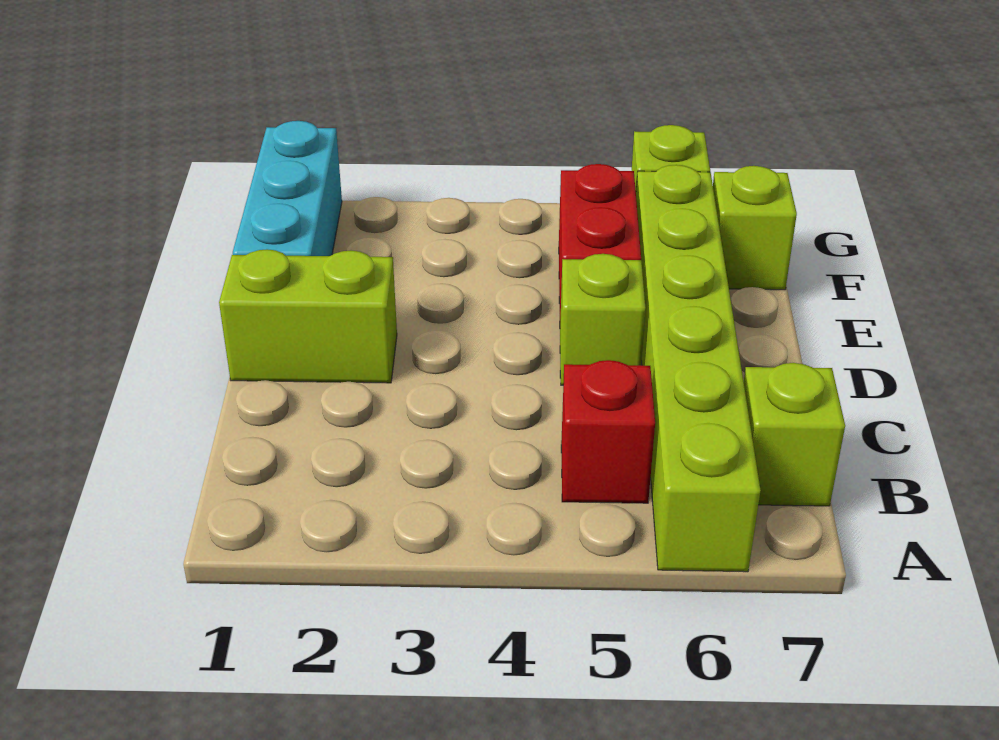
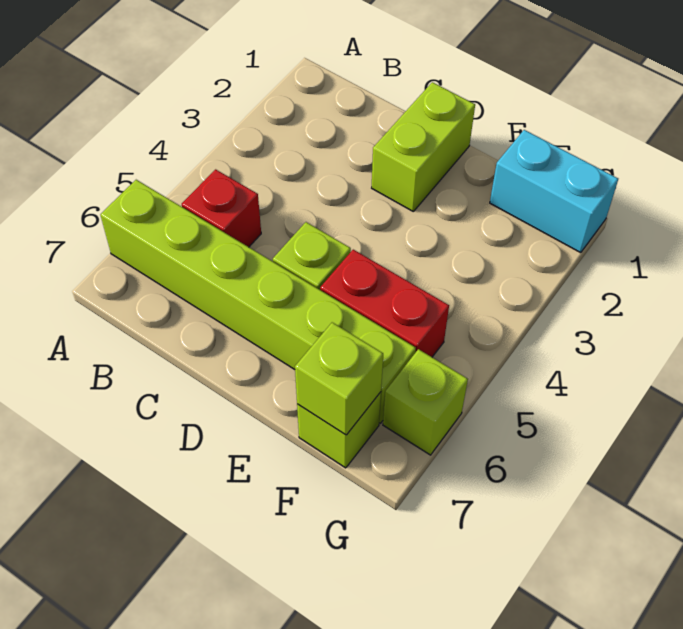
lime brick B7 level 1 -> lime brick F7 level 2
cyan brick E1:G1 level 1 -> cyan brick F1:G1 level 1

